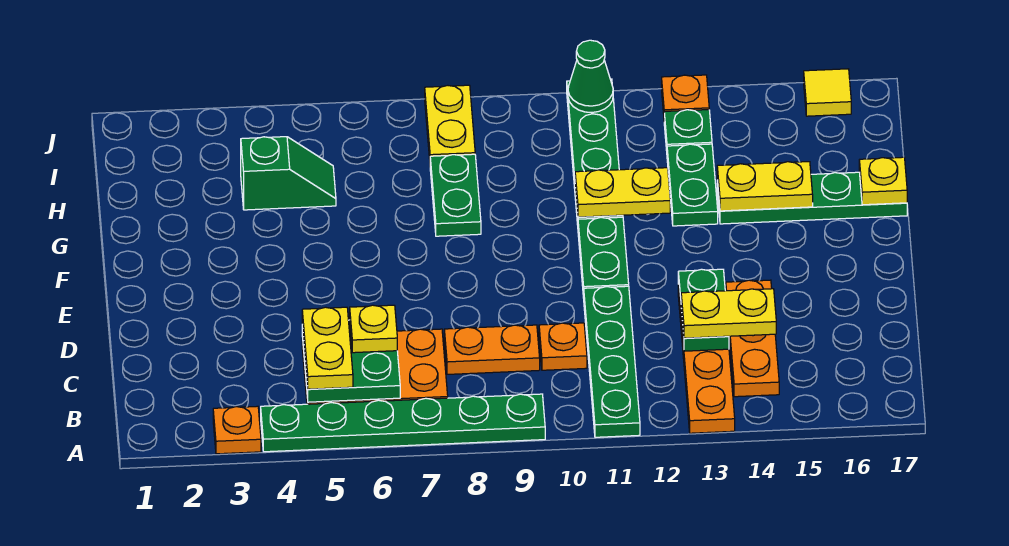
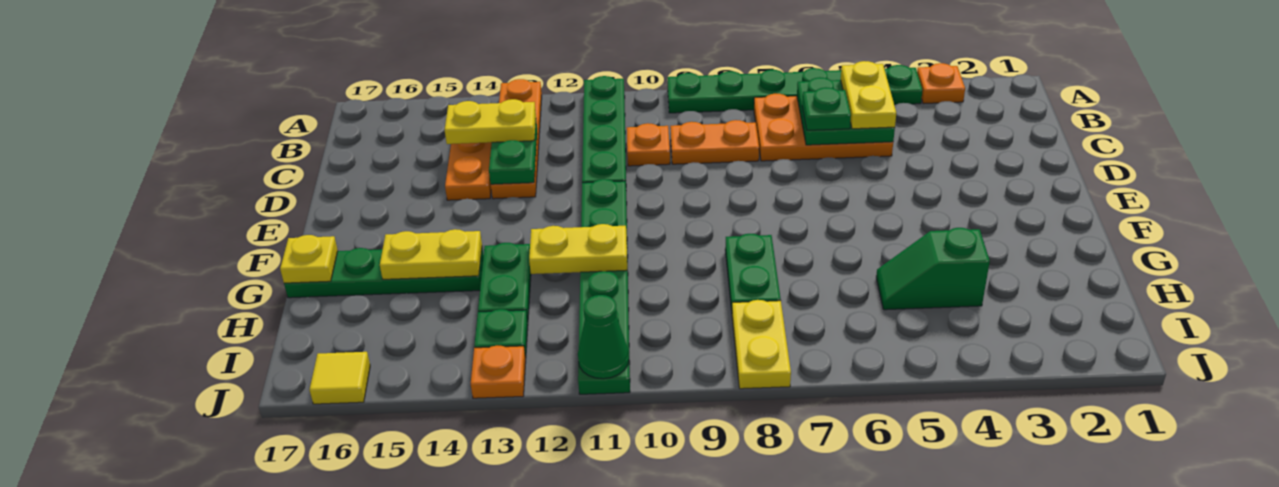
yellow plate C6 level 3 -> green plate C6 level 3

